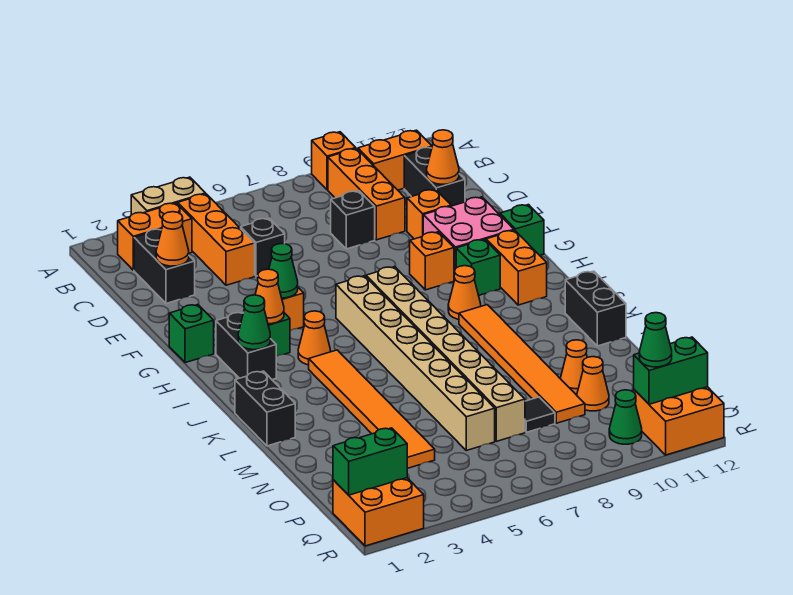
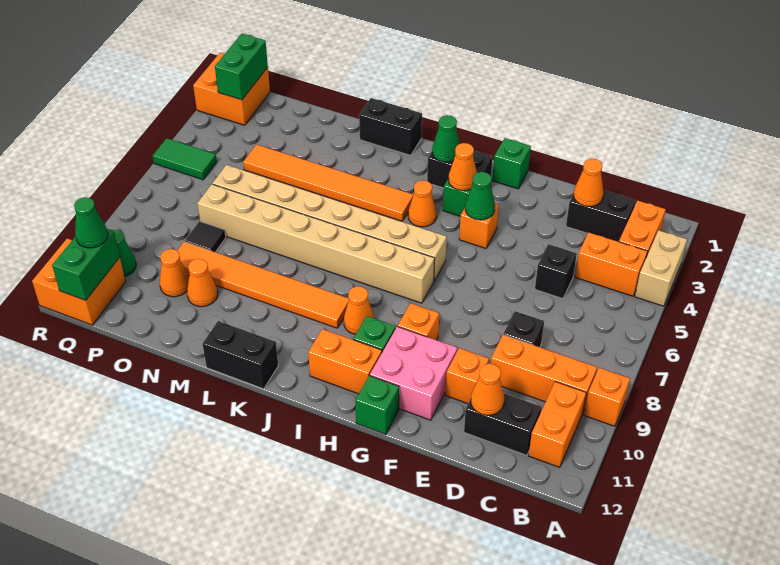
orange brick B4:D4 level 1 -> orange brick B4:C4 level 1
none -> green tile Q5:R5 level 1

